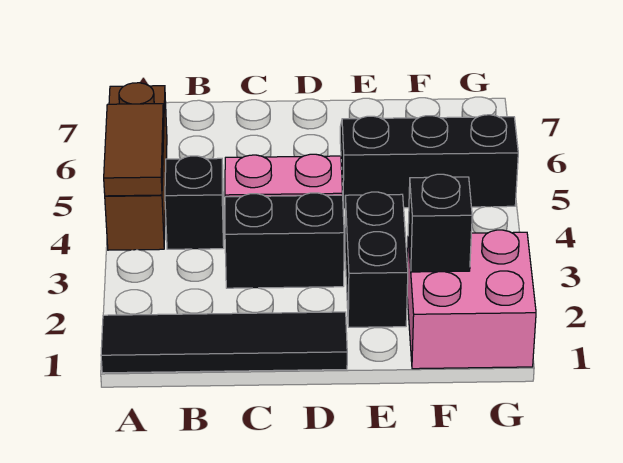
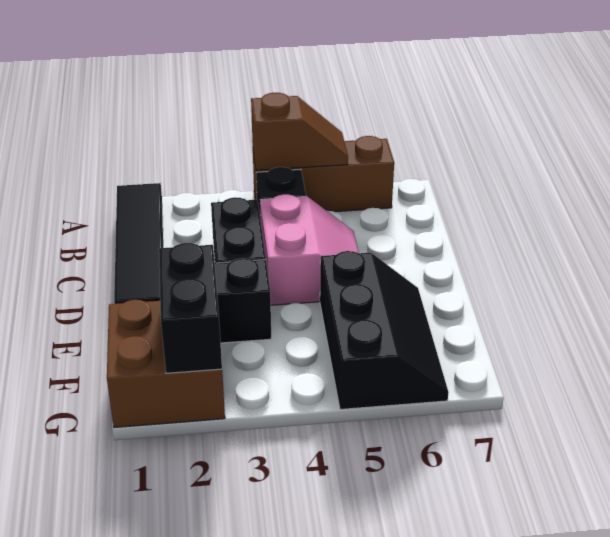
brown tile A4:A5 level 2 -> brown slope A4:A5 level 2 top 4
pink brick F1:G2 level 1 -> brown brick F1:G2 level 1
black brick F2 level 2 -> black brick F2:G2 level 2

